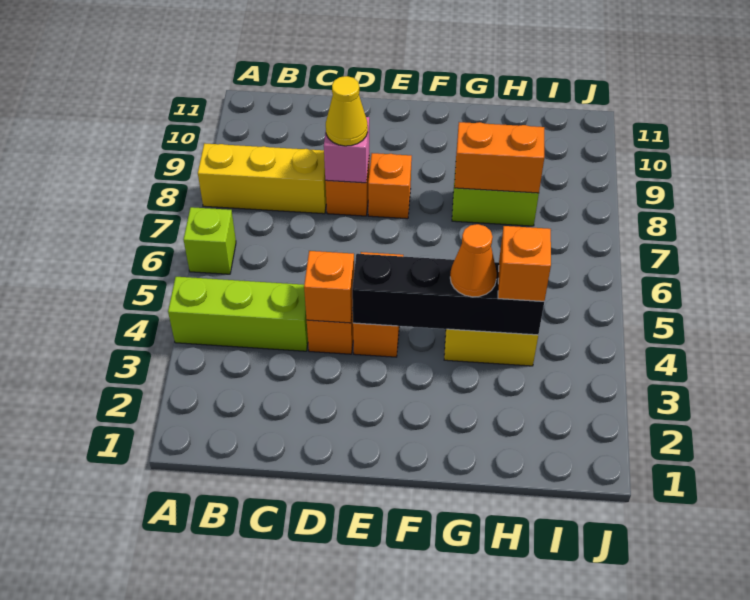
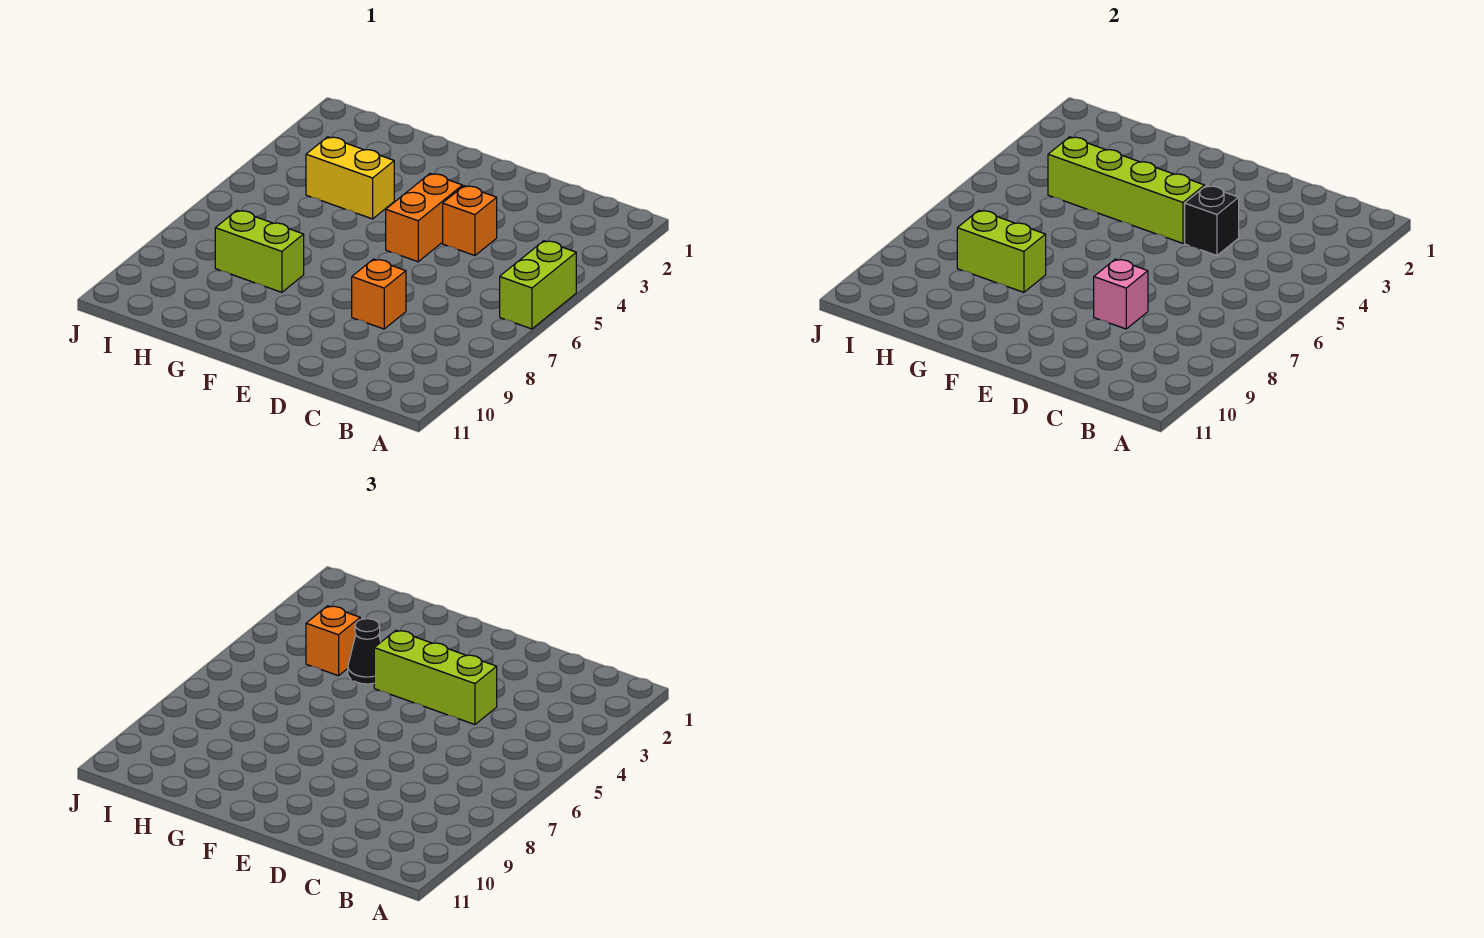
lime brick A4:C4 level 1 -> lime brick D4:F4 level 3
lime brick A6 level 1 -> lime brick A5:A6 level 1
yellow brick A8:C8 level 1 -> none
orange brick D4 level 2 -> black brick D4 level 2
yellow cone D8 level 3 -> none
black brick E4:H4 level 2 -> lime brick E4:H4 level 2
orange brick E8 level 1 -> none
orange cone G4 level 3 -> black cone G4 level 3
orange brick G8:H8 level 2 -> lime brick G8:H8 level 2

